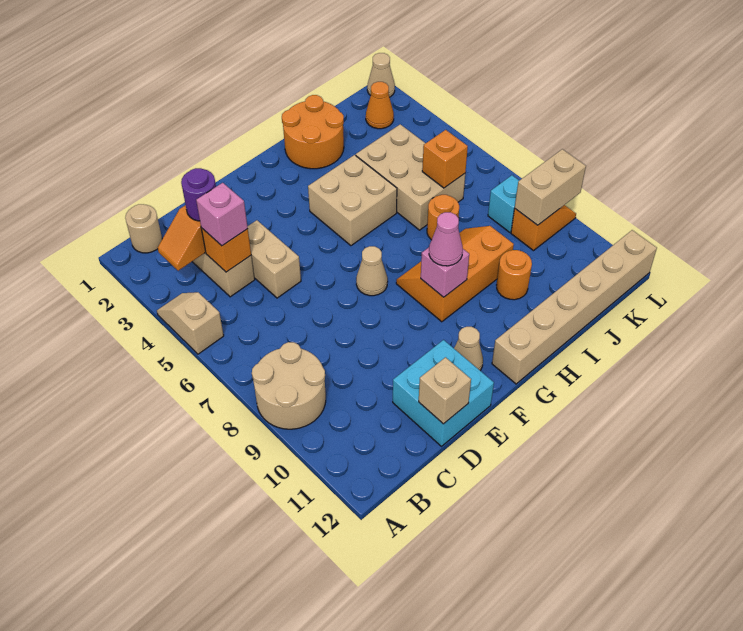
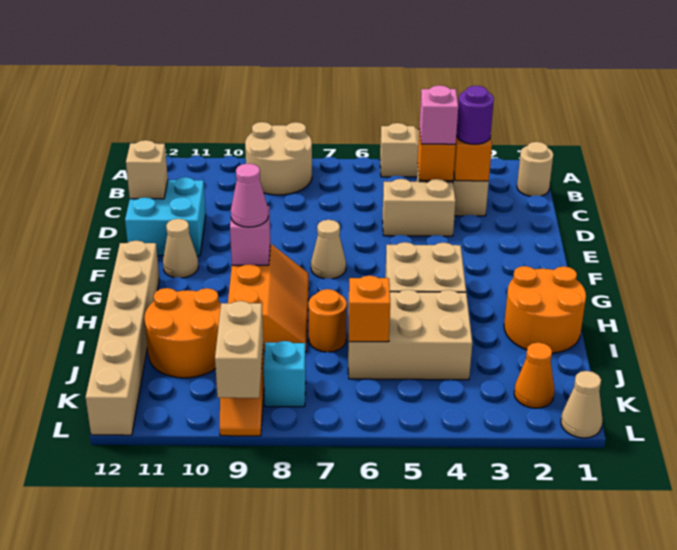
orange round brick I10 level 1 -> orange round brick I10:J11 level 1

